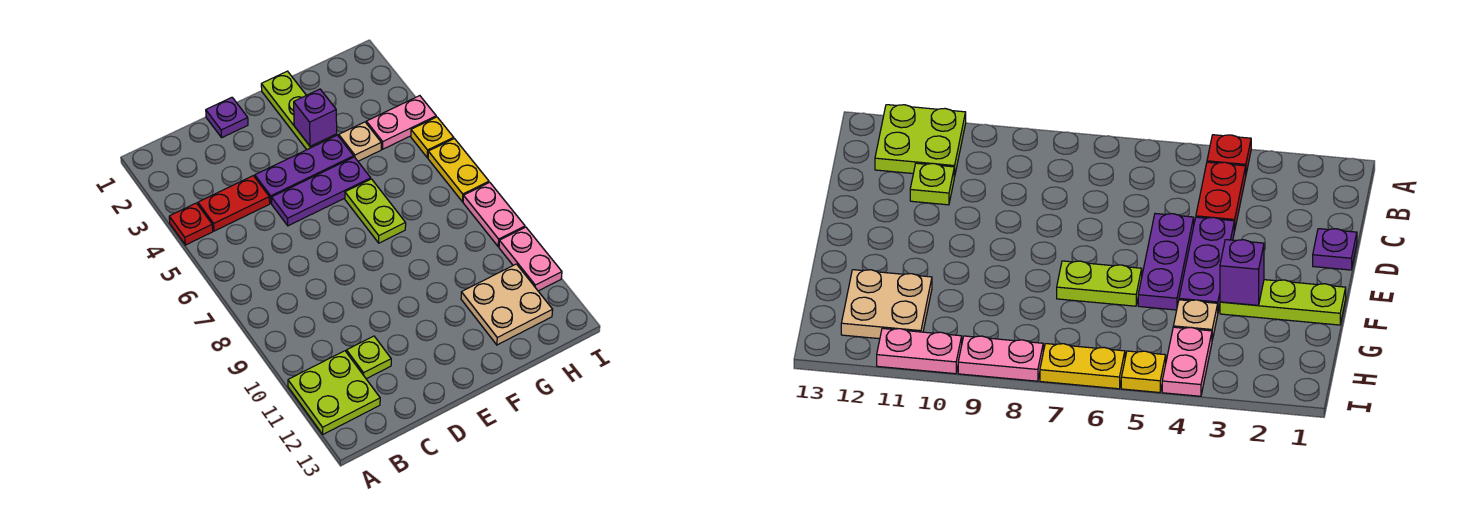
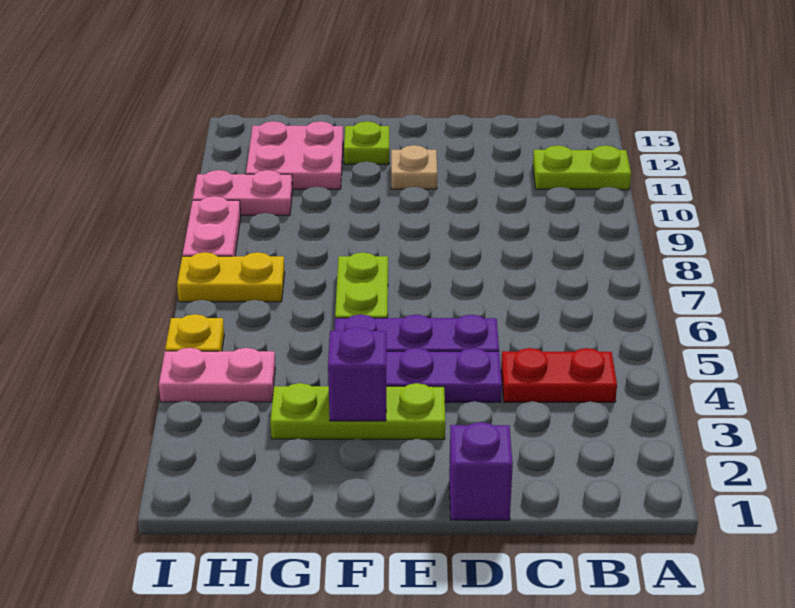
red plate A4 level 1 -> none
lime plate A11:B12 level 1 -> lime plate A11:B11 level 1
lime plate C11 level 1 -> lime plate F12 level 1
purple plate D1 level 1 -> purple brick D1 level 1
lime plate F1:F3 level 1 -> lime plate E3:G3 level 1
tan plate G4 level 1 -> tan plate E11 level 1
tan plate G11:H12 level 1 -> pink plate G11:H12 level 1
yellow plate I6:I7 level 1 -> yellow plate H7:I7 level 1
pink plate I10:I11 level 1 -> pink plate H10:I10 level 1

